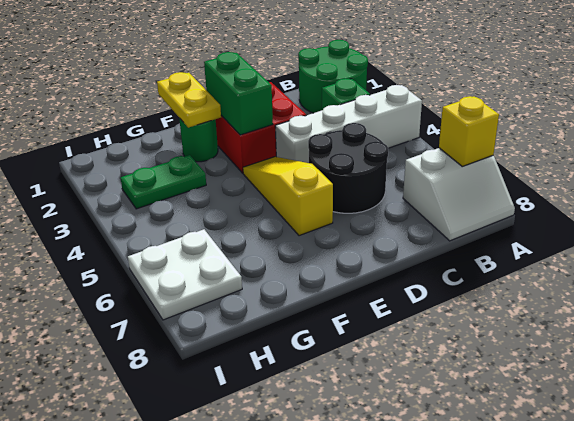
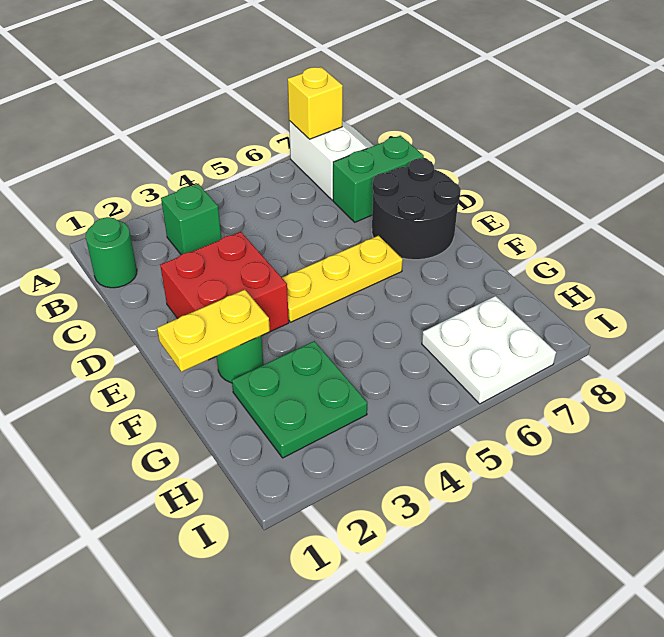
green round brick A1:B2 level 1 -> green round brick B1 level 1
white brick A4:D4 level 1 -> none
black round brick C5:D6 level 1 -> black round brick D7:E8 level 1
green brick E2:E3 level 2 -> green brick C7:C8 level 1
yellow slope E4:E6 level 1 top 6 -> yellow plate E4:E6 level 1
green plate G3:H3 level 1 -> green plate G2:H3 level 1

